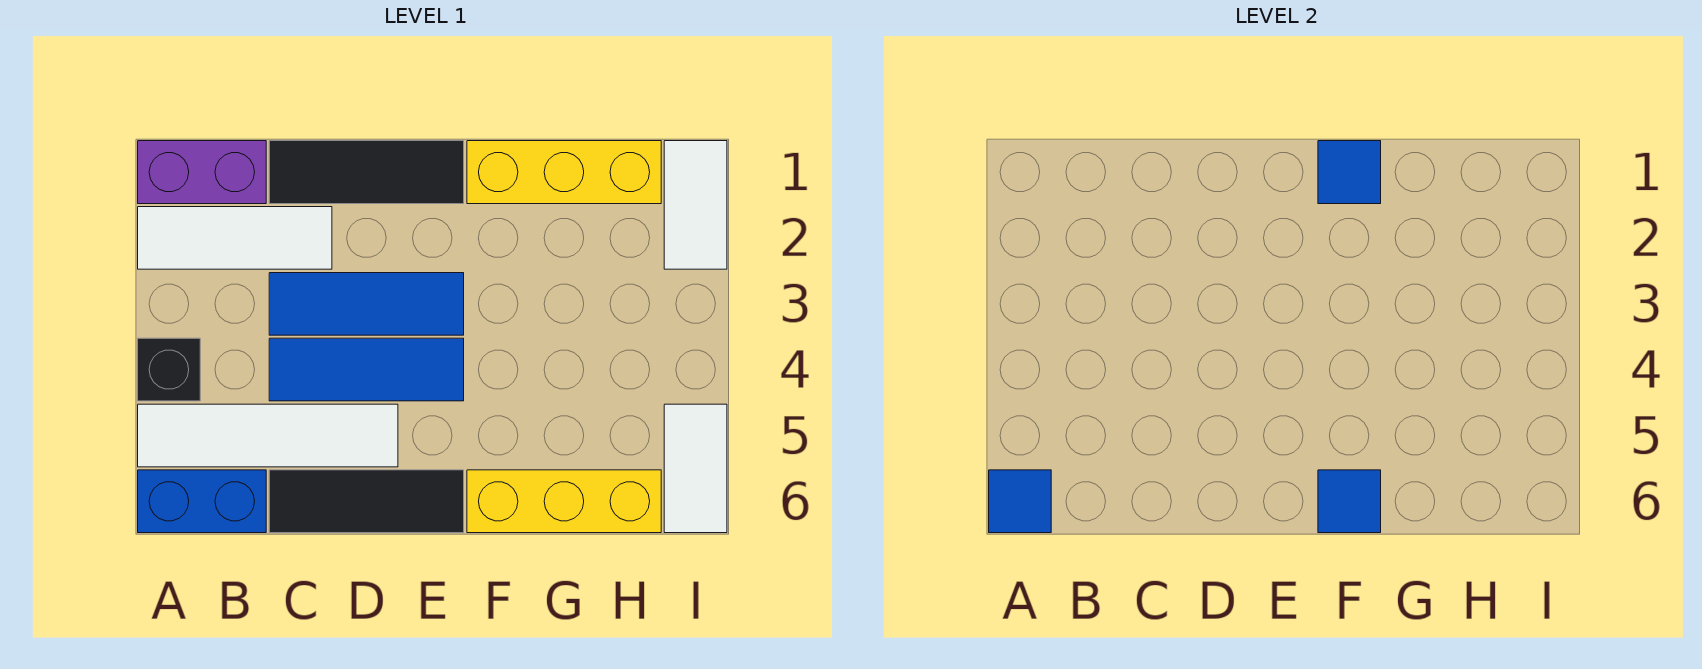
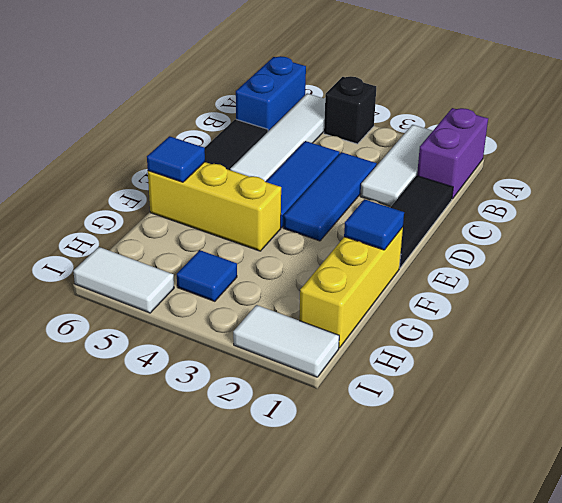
blue tile A6 level 2 -> blue tile H4 level 1
yellow brick F6:H6 level 1 -> yellow brick F4:F6 level 1

